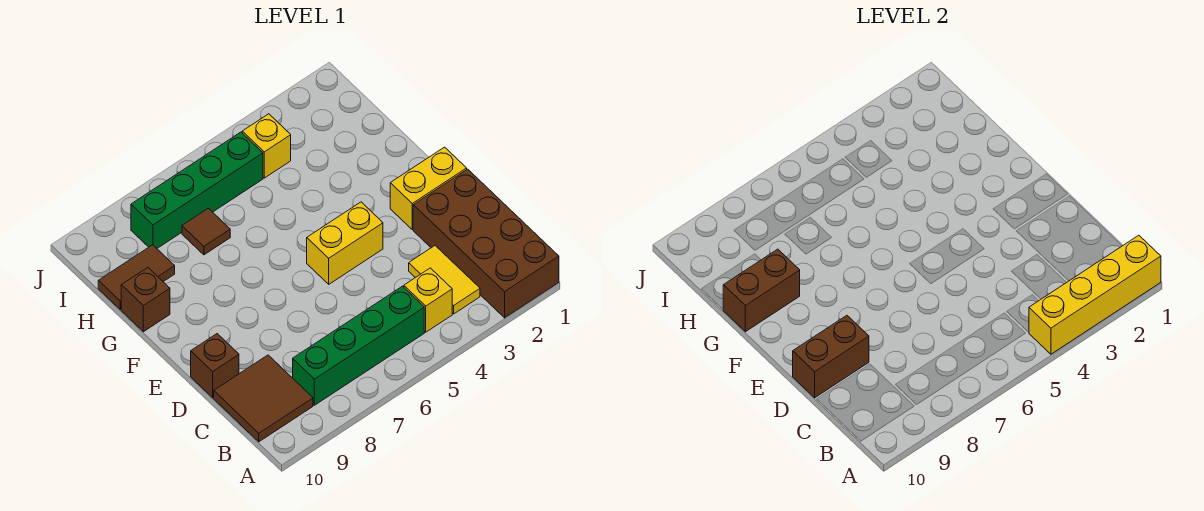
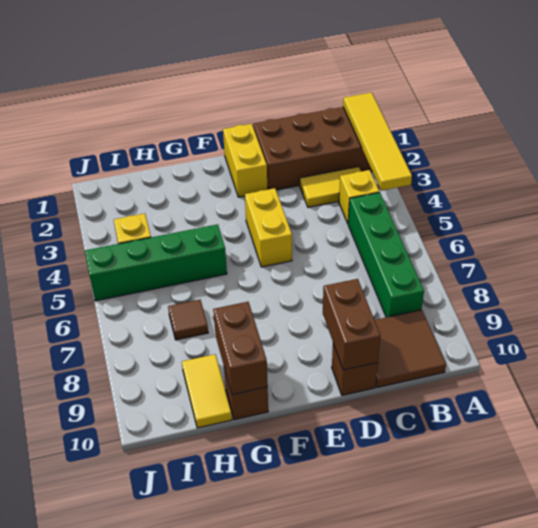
yellow brick A1:A4 level 2 -> yellow tile A1:A4 level 2
brown tile H9:H10 level 1 -> yellow tile H9:H10 level 1
green brick I5:I8 level 1 -> green brick G5:J5 level 1

